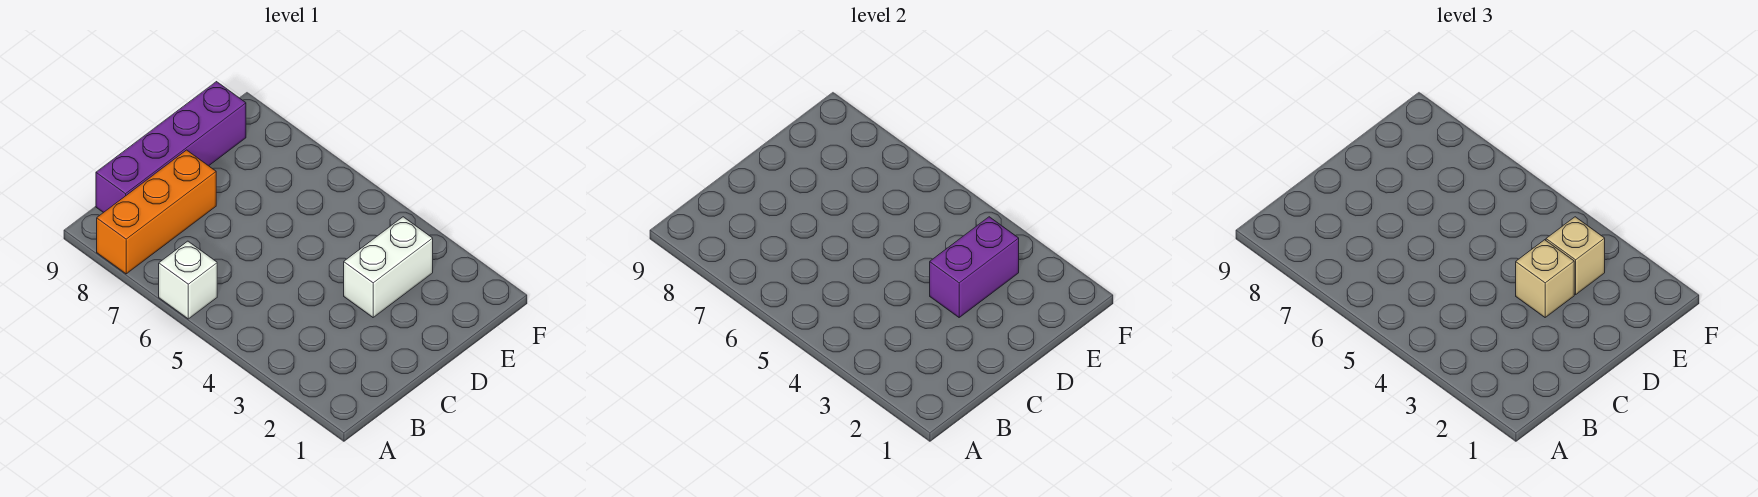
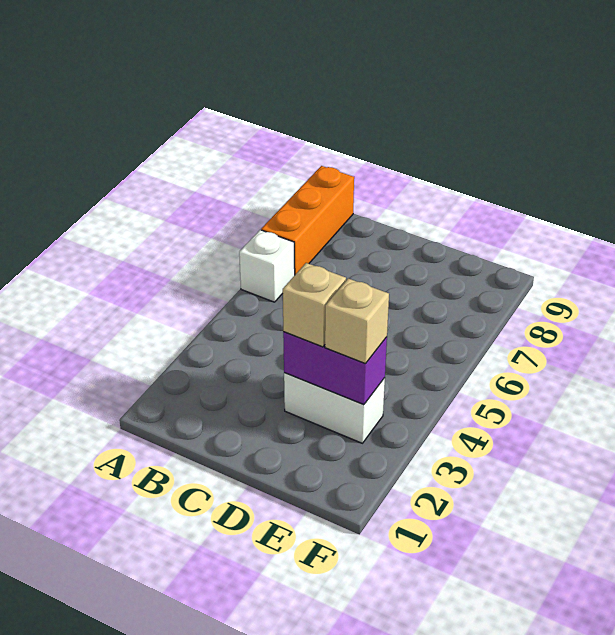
orange brick A8:C8 level 1 -> orange brick A7:A9 level 1
purple brick B9:E9 level 1 -> none

